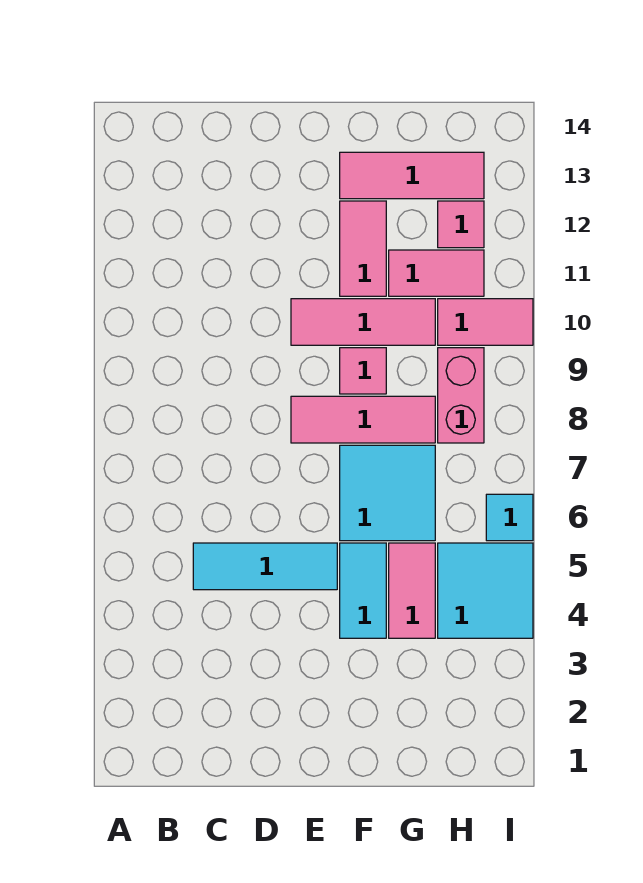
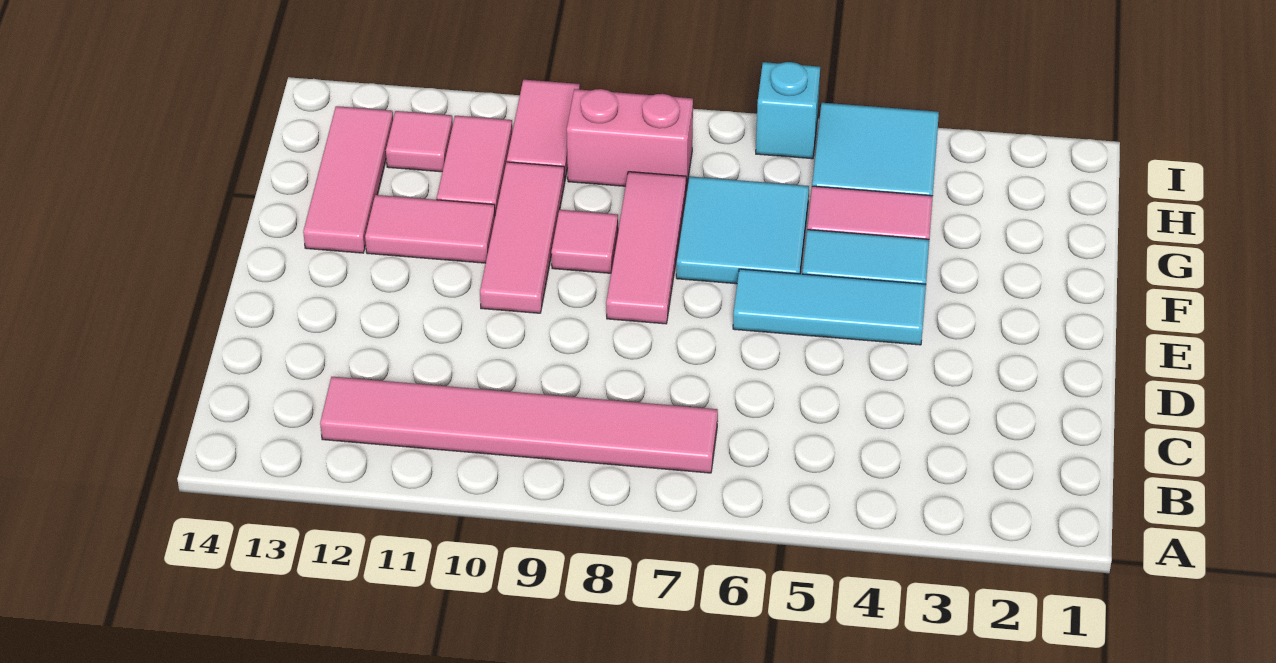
none -> pink tile B7:B12 level 1
cyan tile C5:E5 level 1 -> cyan tile E4:E6 level 1
cyan tile I6 level 1 -> cyan brick I6 level 1

